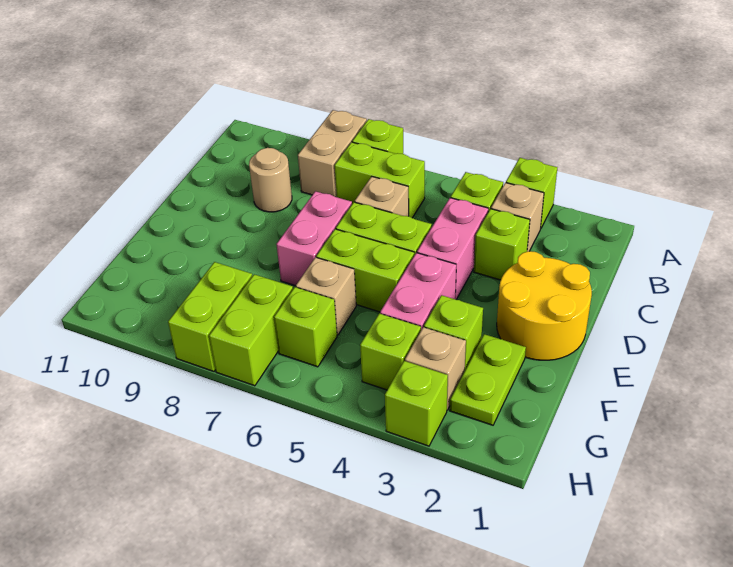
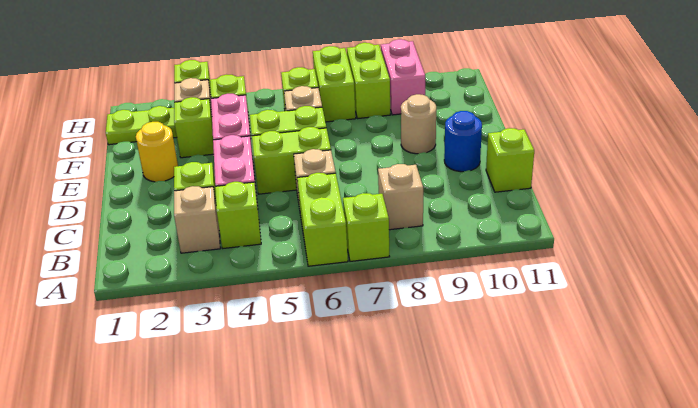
lime brick A3 level 1 -> lime brick C11 level 1
tan brick A8:B8 level 1 -> tan brick B8 level 1
lime brick B6:B7 level 1 -> lime brick A6:B6 level 1
tan round brick C9 level 1 -> tan round brick E9 level 1
yellow round brick D1:E2 level 1 -> yellow round brick E2 level 1
pink brick D7:E7 level 1 -> pink brick G9:H9 level 1
none -> blue round brick D10 level 1
lime plate F2:G2 level 1 -> lime plate G1:G2 level 1

